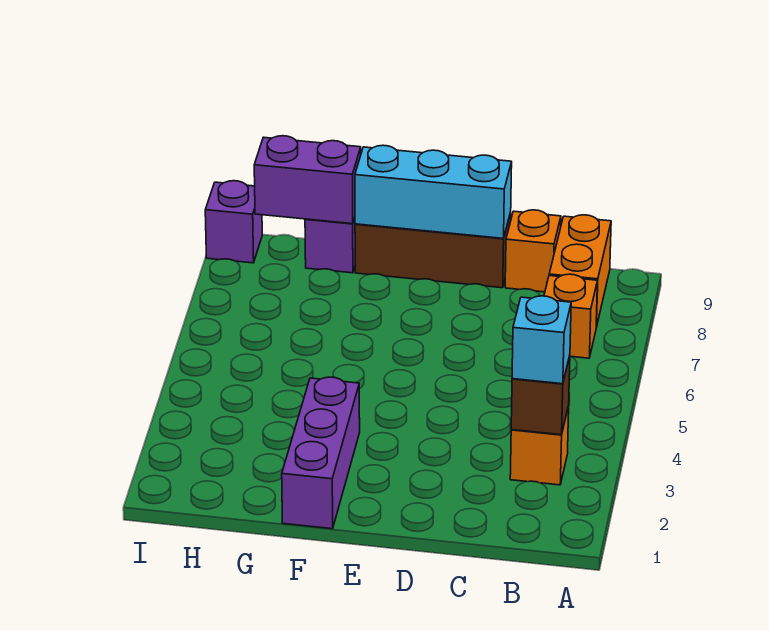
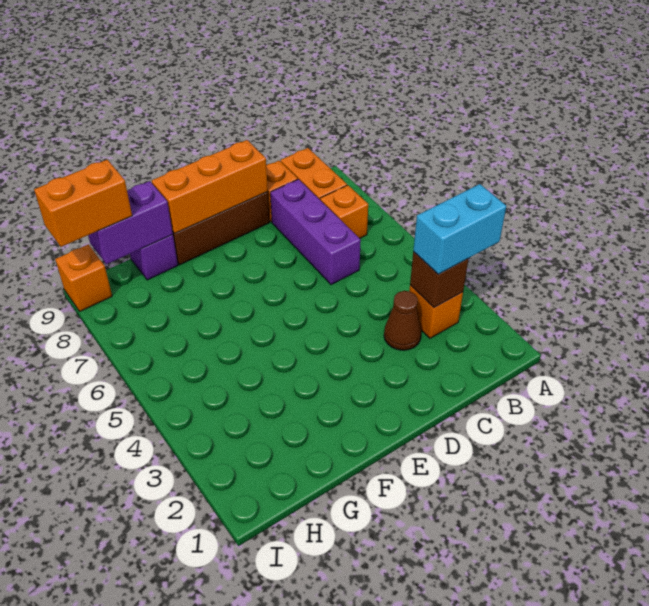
cyan brick B3 level 3 -> cyan brick A3:B3 level 3
none -> brown cone C3 level 1
cyan brick D9:F9 level 2 -> orange brick D9:F9 level 2
purple brick F1:F3 level 1 -> purple brick C6:C8 level 1
none -> orange brick H9:I9 level 3
purple brick I9 level 1 -> orange brick I9 level 1

